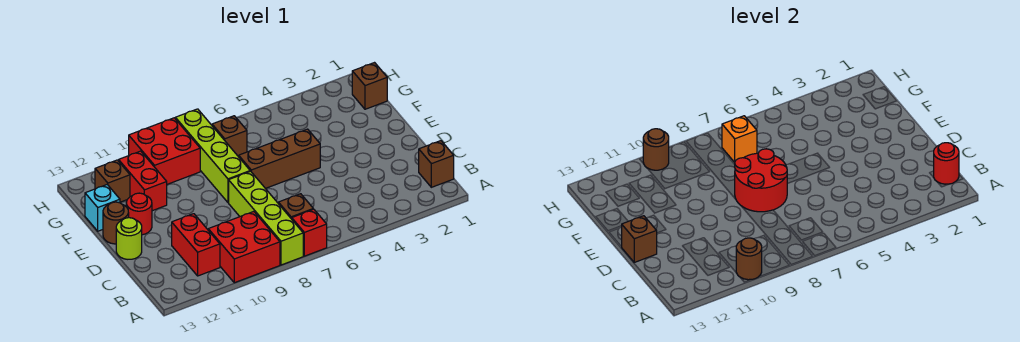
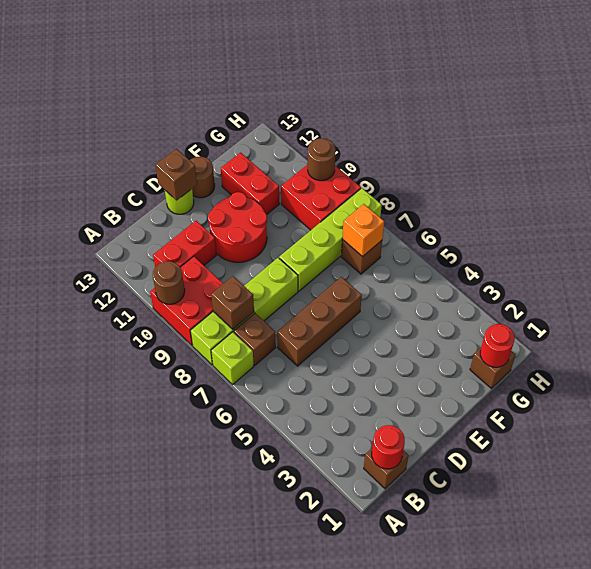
red brick A7 level 1 -> lime brick A7 level 1
red round brick D7:E8 level 2 -> red round brick D10:E11 level 1
brown brick E5:E7 level 1 -> brown brick C6:E6 level 1
red round brick E12 level 1 -> red round brick G1 level 2
red brick F11:G11 level 1 -> red brick F11:F12 level 1
cyan brick F13 level 1 -> none
brown brick G12 level 1 -> brown brick B8 level 2

